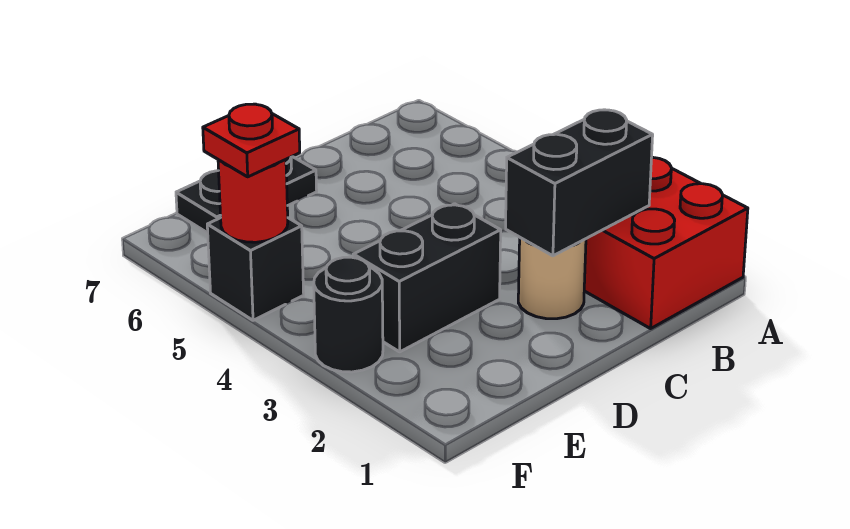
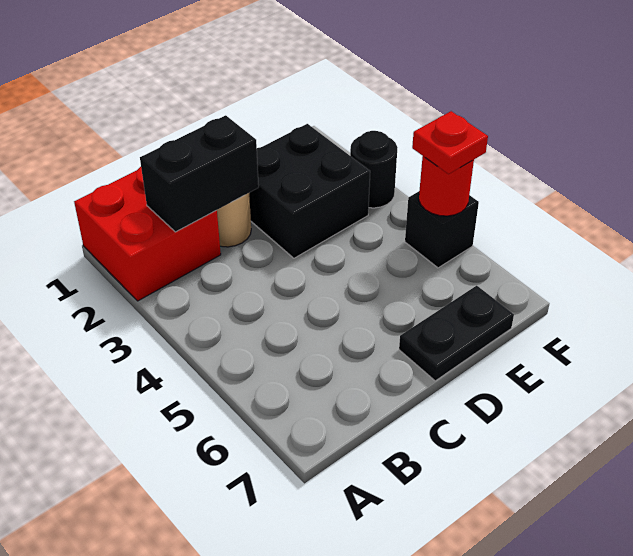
black brick D3:E3 level 1 -> black brick D2:E3 level 1

